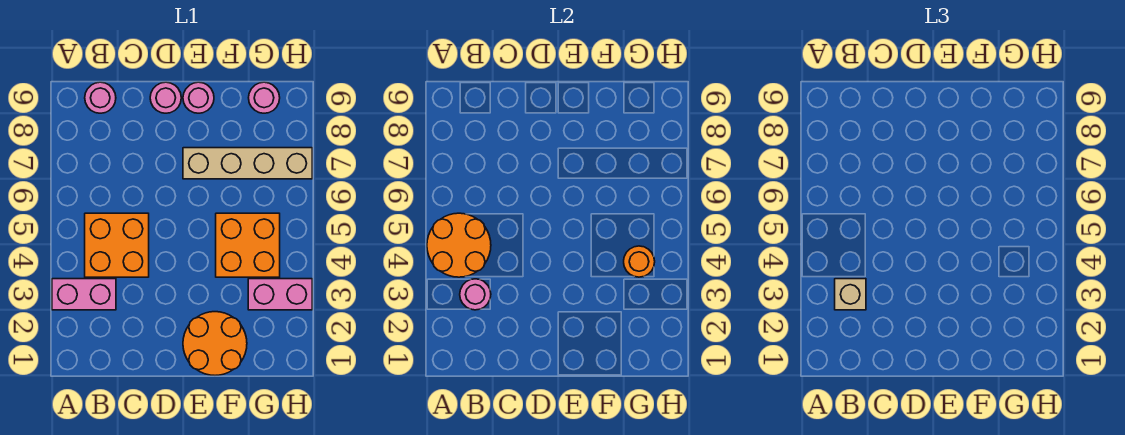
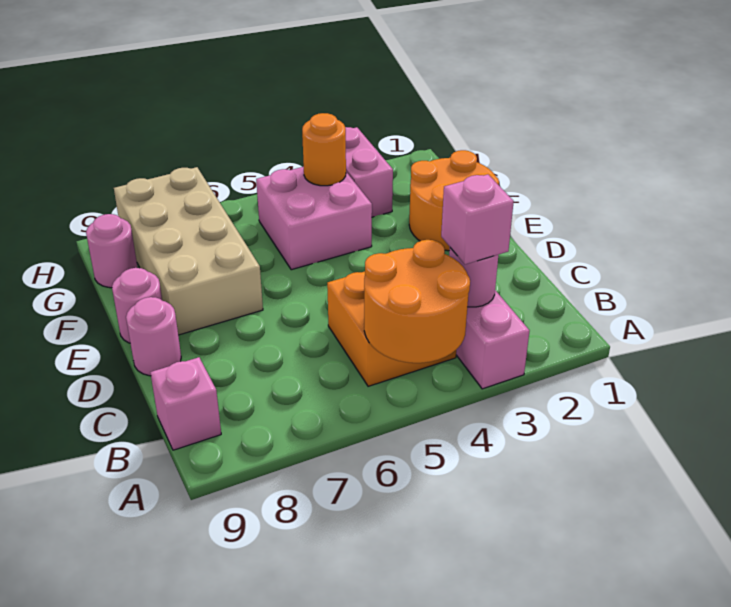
tan brick B3 level 3 -> pink brick B3 level 3
pink round brick B9 level 1 -> pink brick B9 level 1
tan brick E7:H7 level 1 -> tan brick E7:H8 level 1
orange brick F4:G5 level 1 -> pink brick F4:G5 level 1

